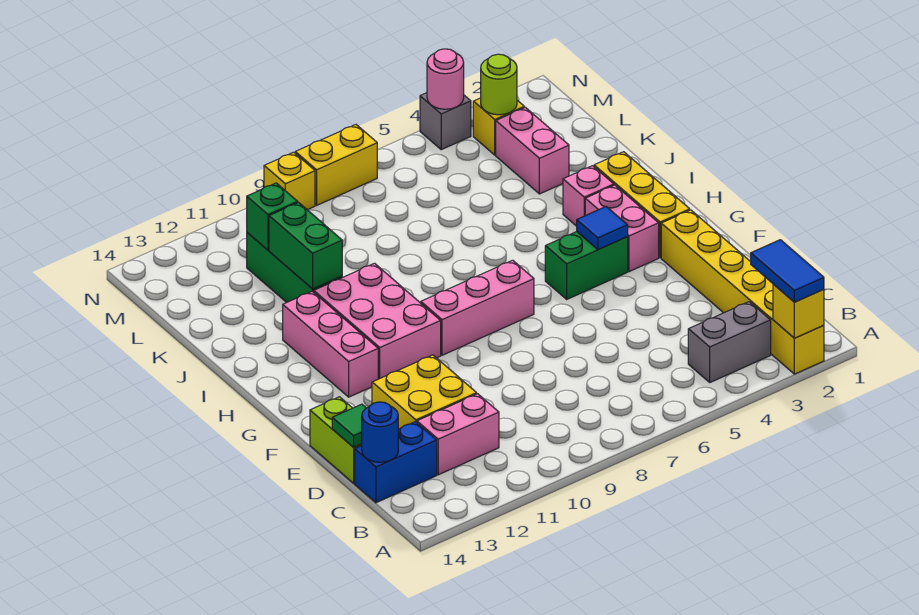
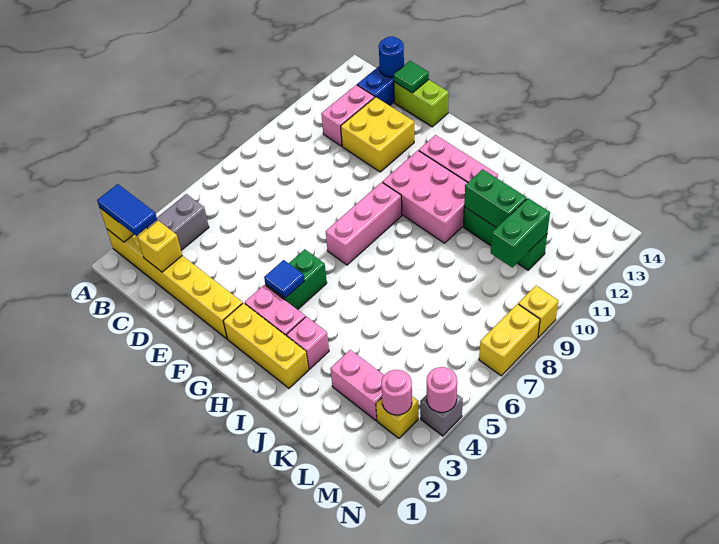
none -> yellow brick C2 level 2
green brick L11 level 2 -> green brick L10:L11 level 2
lime round brick M3 level 2 -> pink round brick M3 level 2

